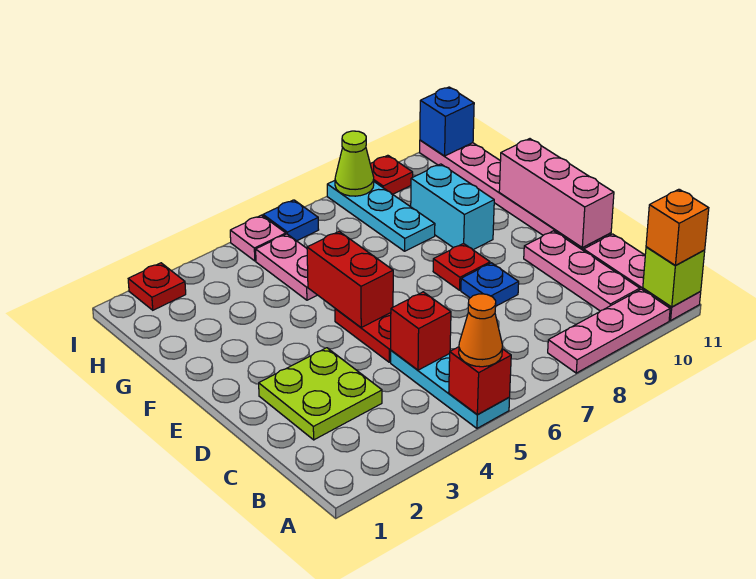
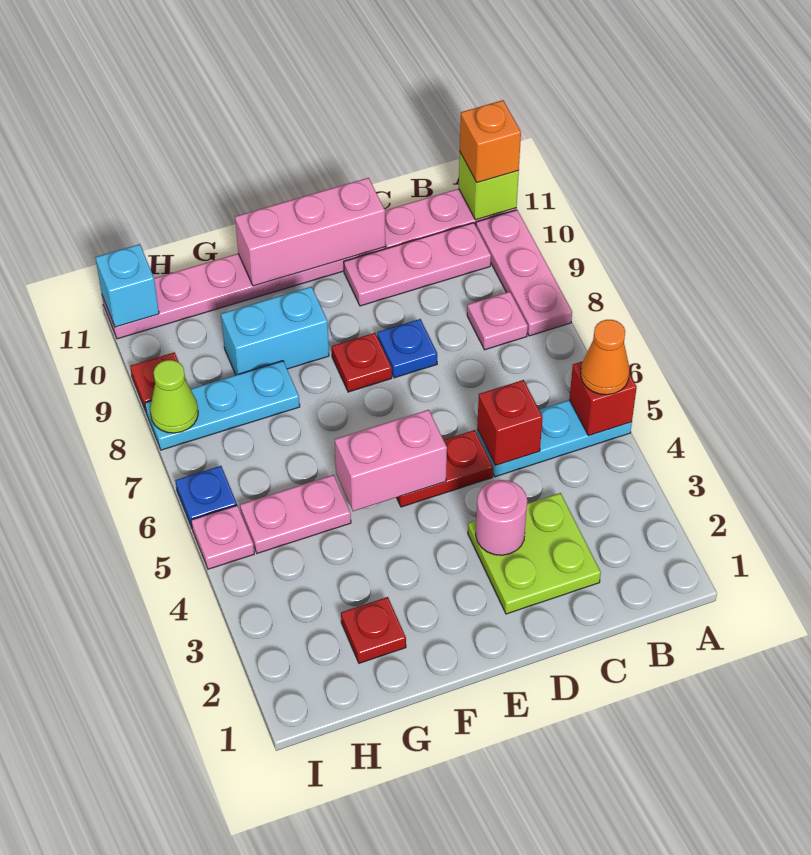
none -> pink plate B8 level 1
none -> pink round brick D3 level 2
red brick E5:F5 level 2 -> pink brick E5:F5 level 2
red plate I2 level 1 -> red plate G2 level 1
blue brick I11 level 2 -> cyan brick I11 level 2

